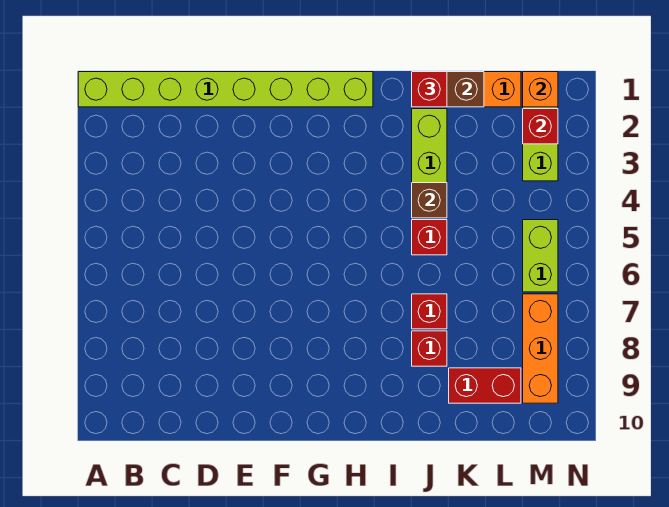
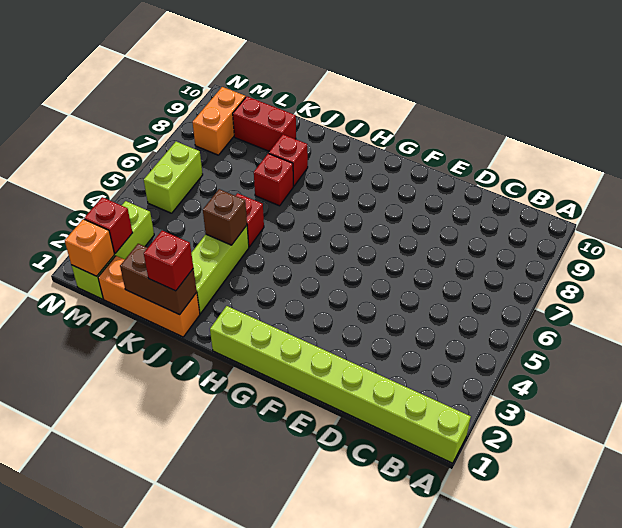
orange brick M7:M9 level 1 -> orange brick M8:M9 level 1

